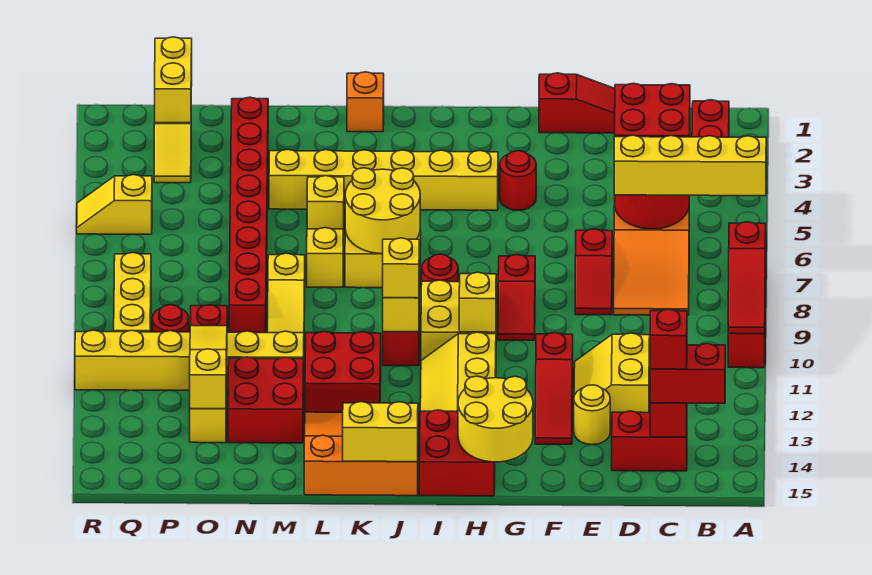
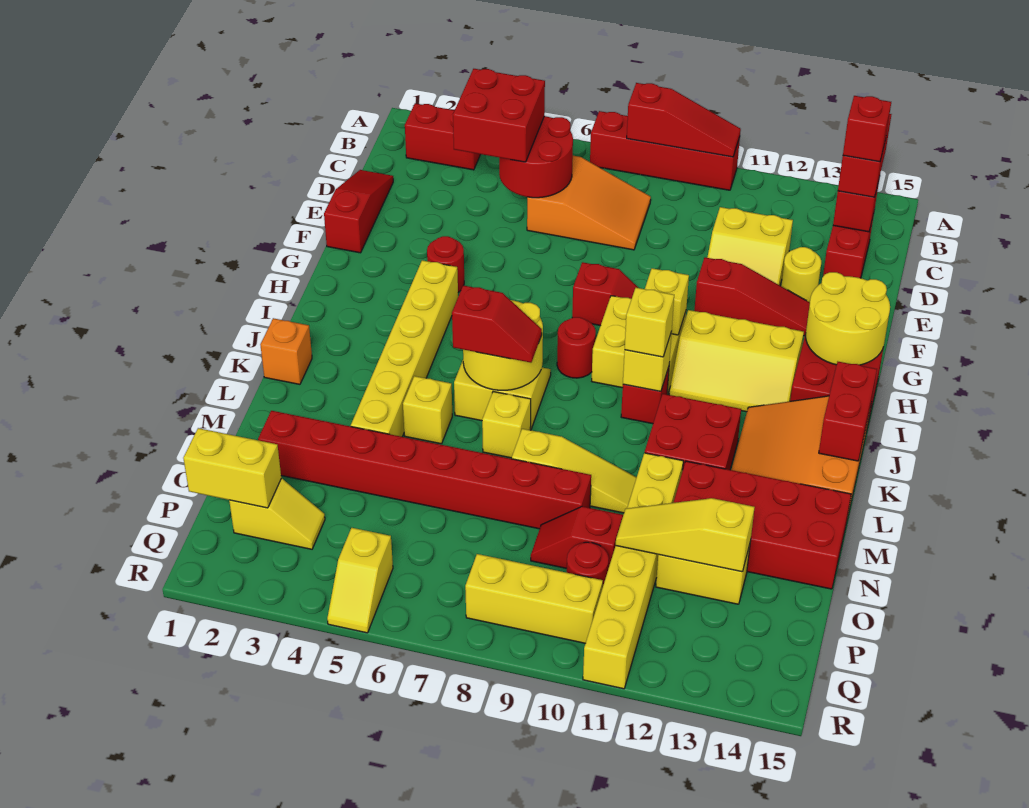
yellow brick A6:D6 level 3 -> none
red slope E7:E8 level 1 top 7 -> red slope K6:K7 level 3 top 6
yellow brick J15:K15 level 2 -> red brick J15:K15 level 2
red brick M12:N13 level 1 -> red brick M12:N15 level 1

